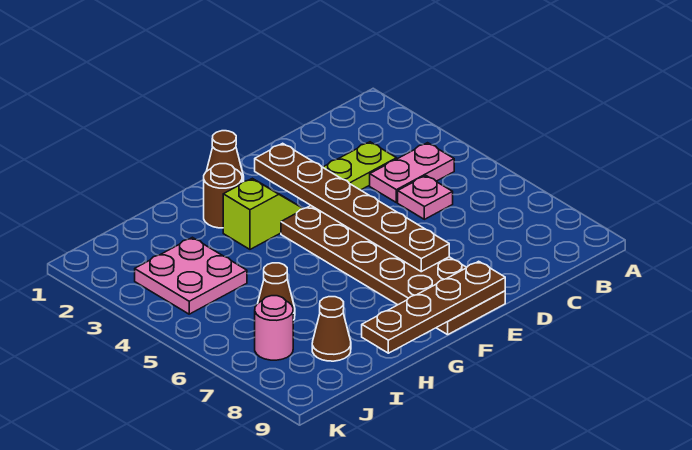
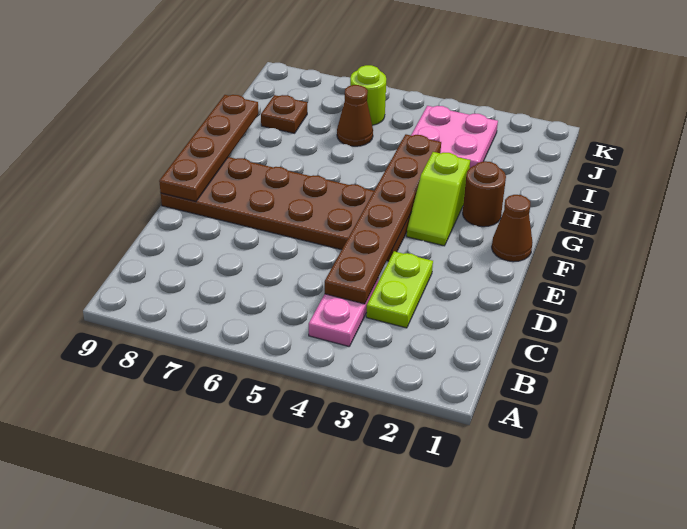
pink plate C5 level 1 -> none
brown plate E2:E7 level 2 -> brown plate C4:H4 level 2
brown cone I8 level 1 -> brown plate I8 level 1
none -> lime round brick J6 level 1
pink round brick J7 level 1 -> none

